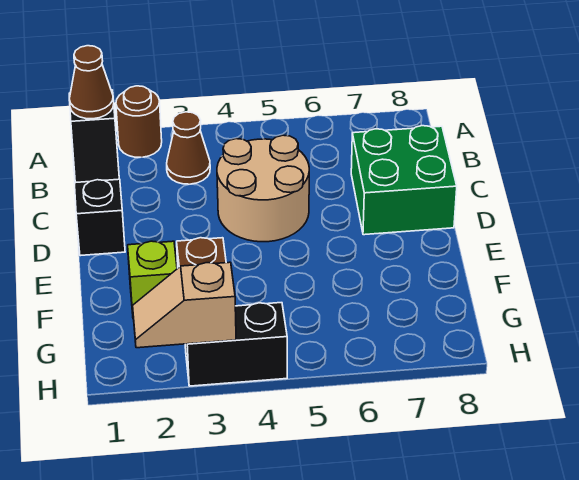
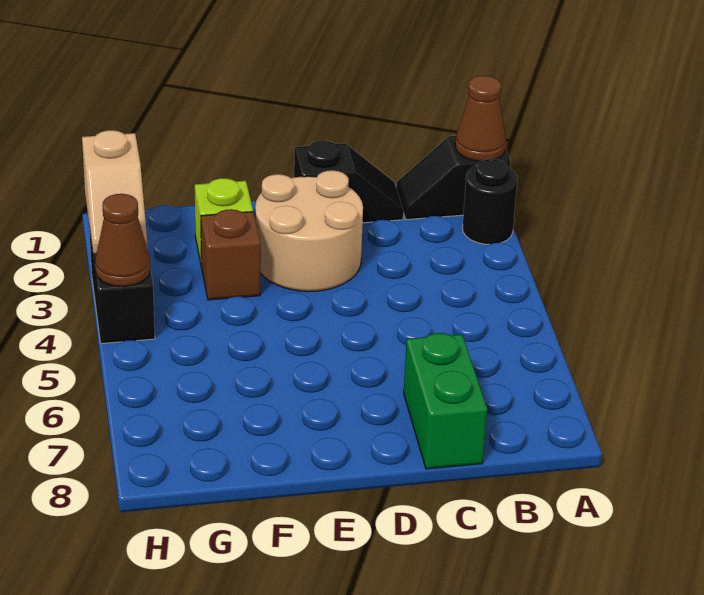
brown round brick A2 level 1 -> black round brick A2 level 1
brown cone B3 level 1 -> brown cone H4 level 2
tan round brick C4:D5 level 1 -> tan round brick D2:E3 level 1
green brick C7:D8 level 1 -> green brick C7:C8 level 1
tan slope H2:H3 level 2 top 3 -> tan slope H2:H3 level 2 top 2

